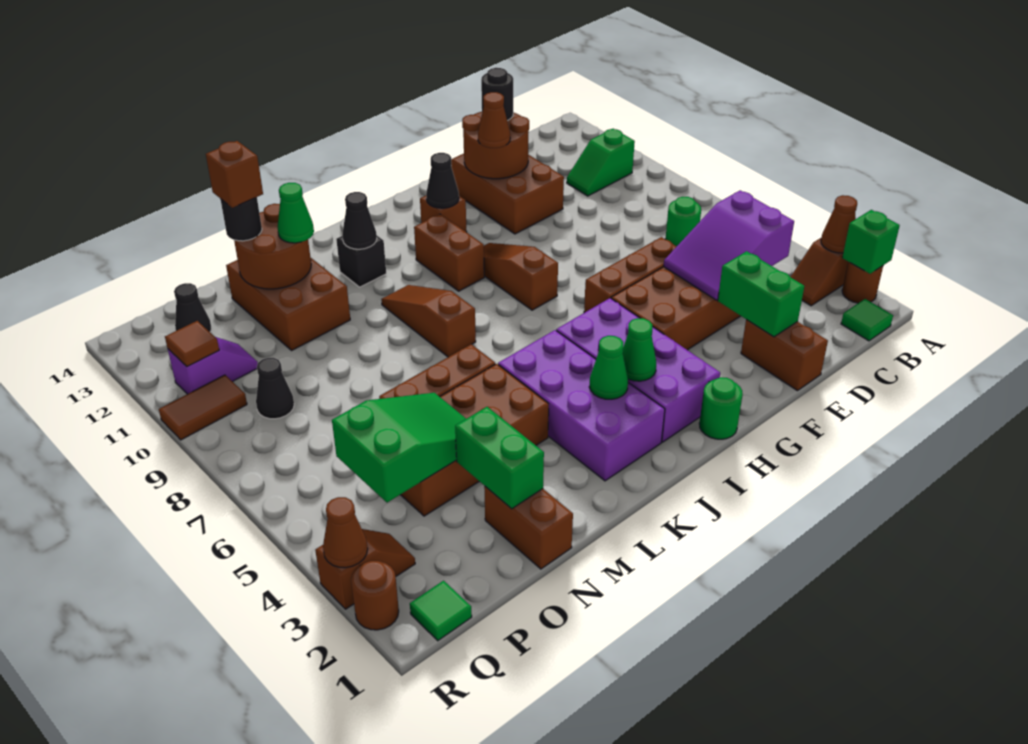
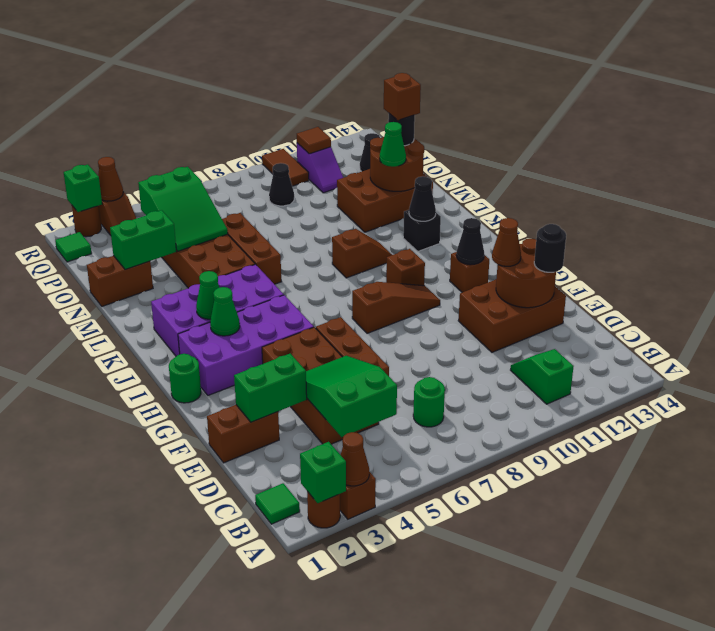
purple slope C4:E5 level 2 top C -> green slope C4:E5 level 2 top C
brown brick I10:I11 level 1 -> brown brick I10 level 1
brown slope K8:K10 level 1 top 8 -> brown slope K9:K10 level 1 top 9
none -> green brick R2 level 2

